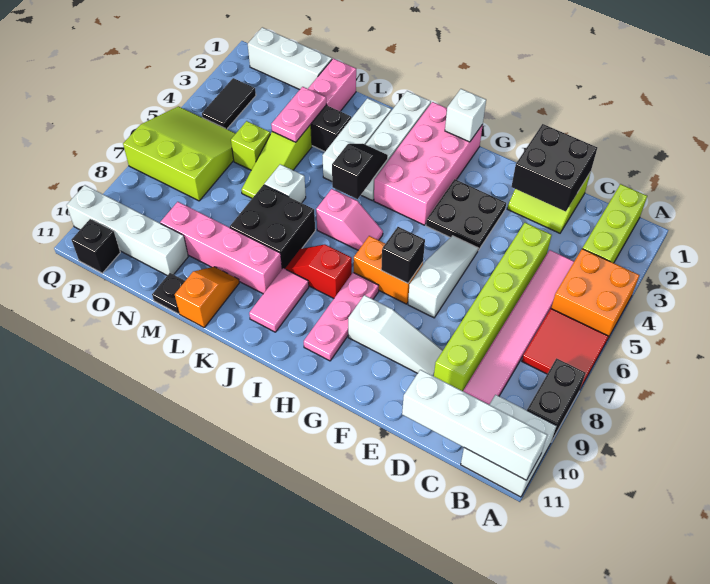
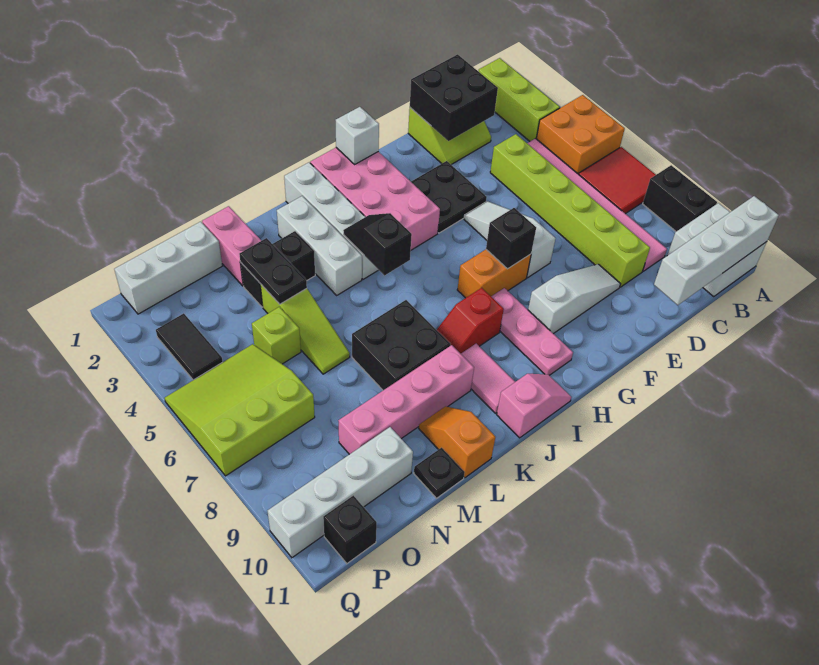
pink slope I6:J6 level 1 top J -> pink slope I11:J11 level 1 top J
white brick L6 level 1 -> none
pink plate M3:M4 level 2 -> black plate M3:M4 level 2

